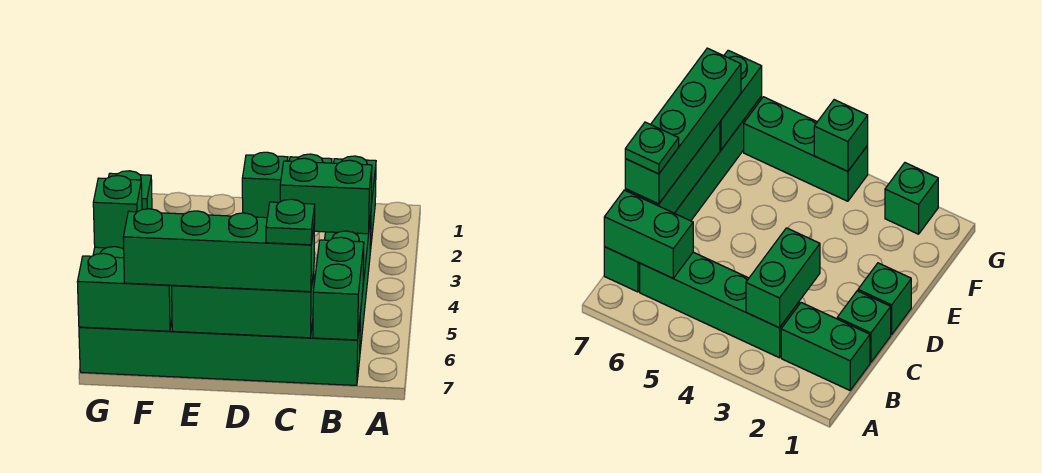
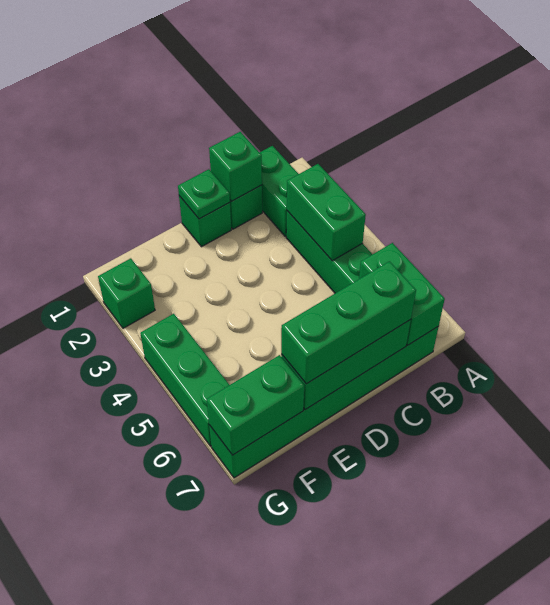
green brick B3:C3 level 2 -> green brick B3:B4 level 2
green brick C7:F7 level 3 -> green brick C7:E7 level 3
green plate C7 level 4 -> green plate D1 level 2
green brick G4 level 2 -> green brick C1 level 2

